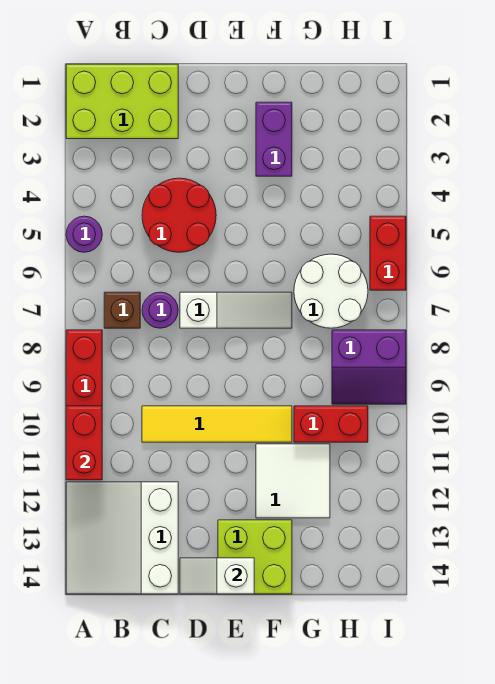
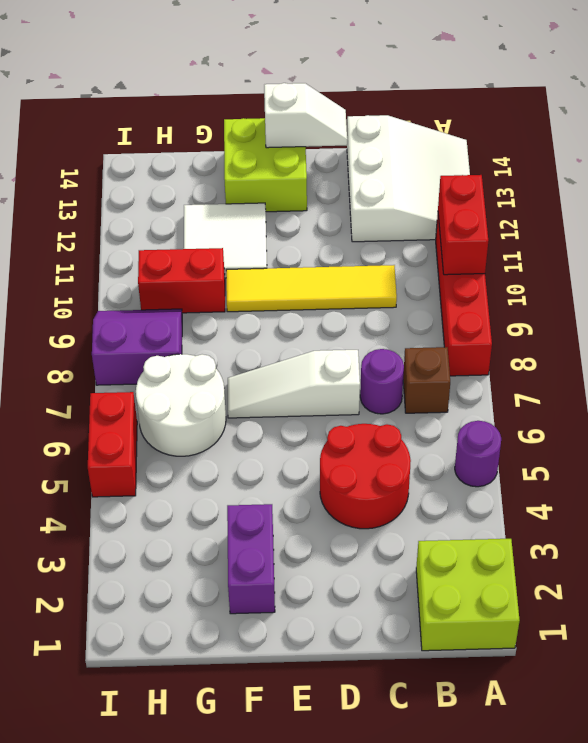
lime brick A1:C2 level 1 -> lime brick A1:B2 level 1

